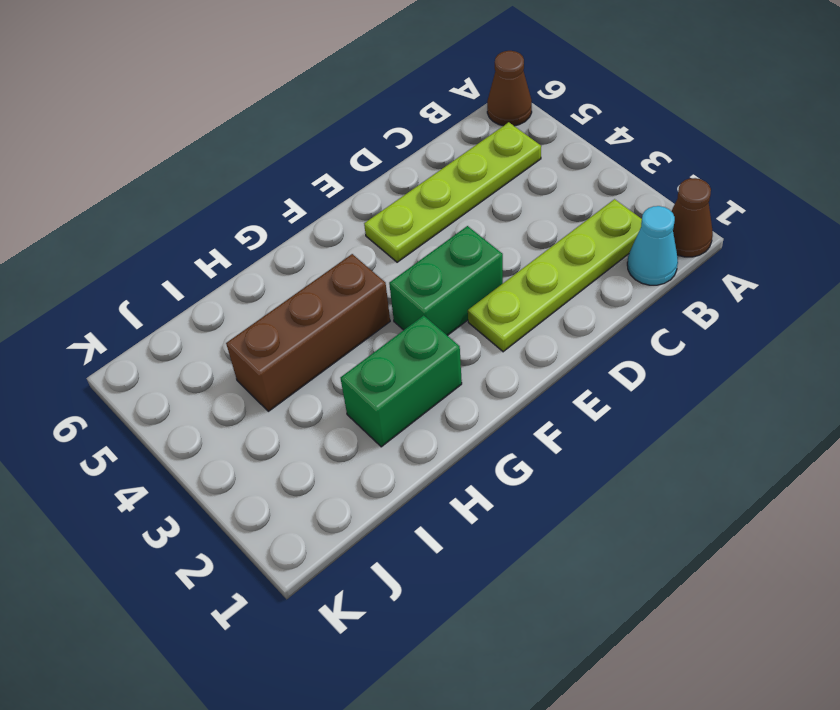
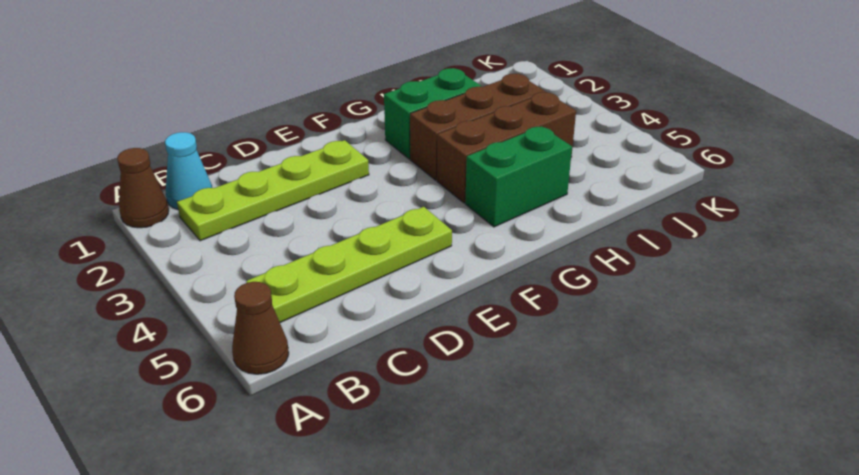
green brick E3:F3 level 1 -> green brick G5:H5 level 1
none -> brown brick G3:I3 level 1

